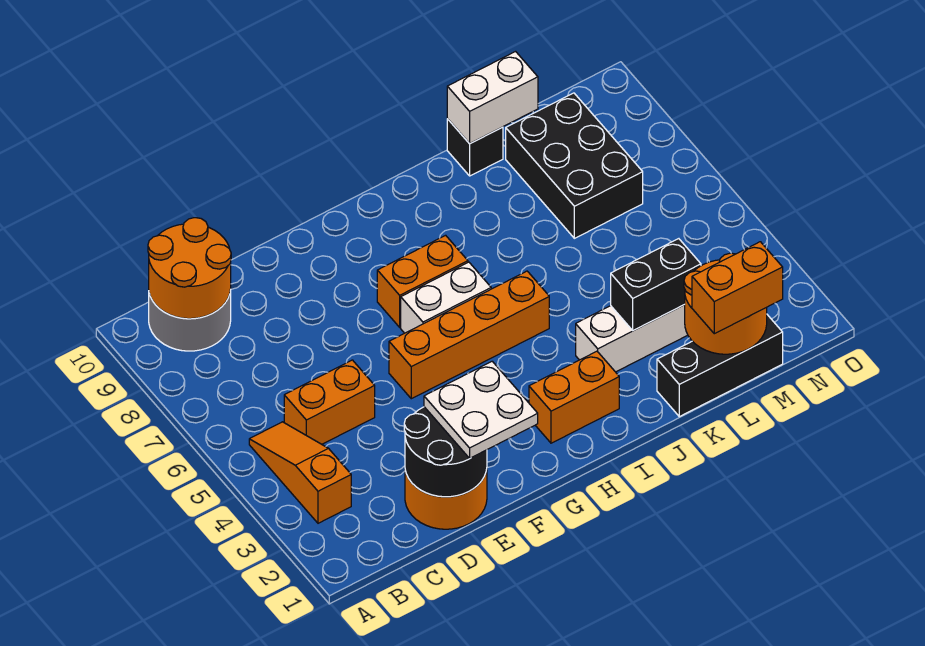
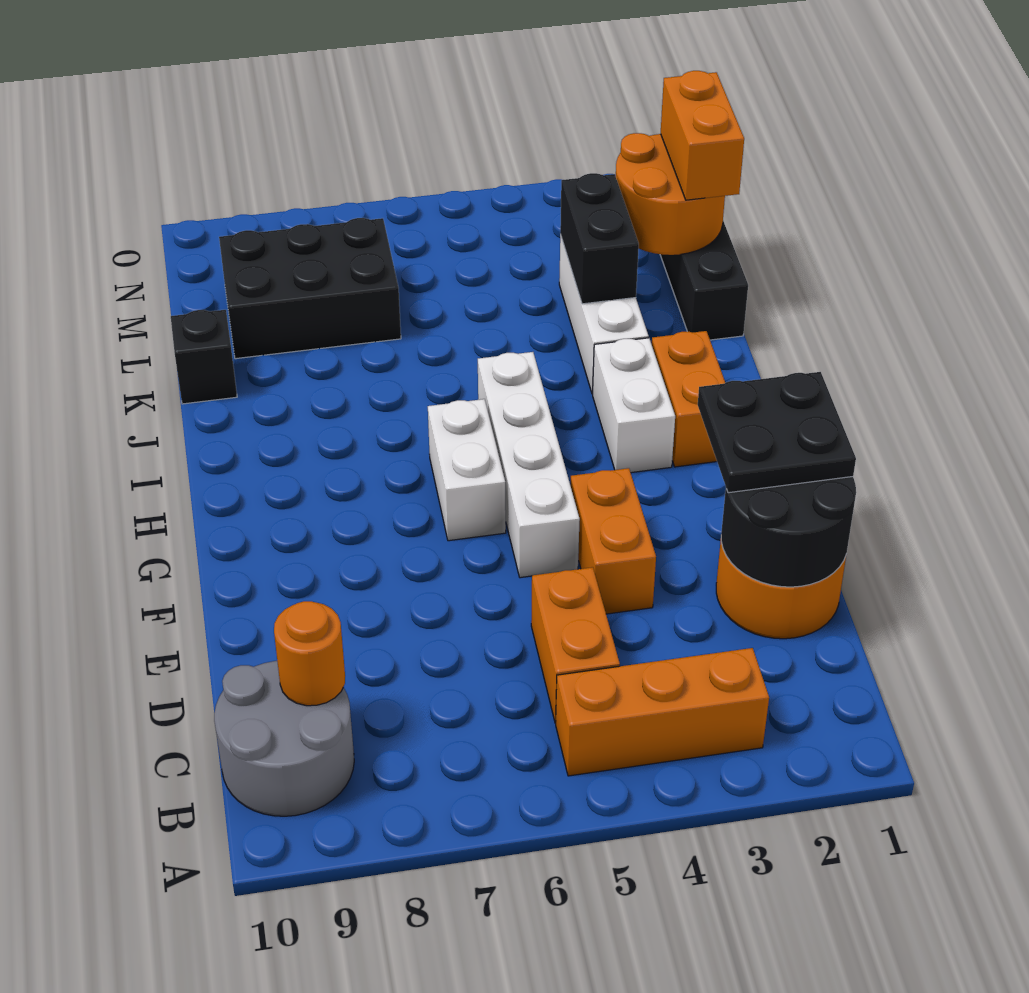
orange slope B3:B5 level 1 top 3 -> orange brick B3:B5 level 1
orange round brick B9:C10 level 2 -> orange round brick C9 level 2
white plate E1:F2 level 3 -> black plate E1:F2 level 3
orange brick F5:I5 level 1 -> white brick F5:I5 level 1
orange brick G7:H7 level 1 -> orange brick E4:F4 level 1
white brick K10:L10 level 2 -> white brick H3:I3 level 1

